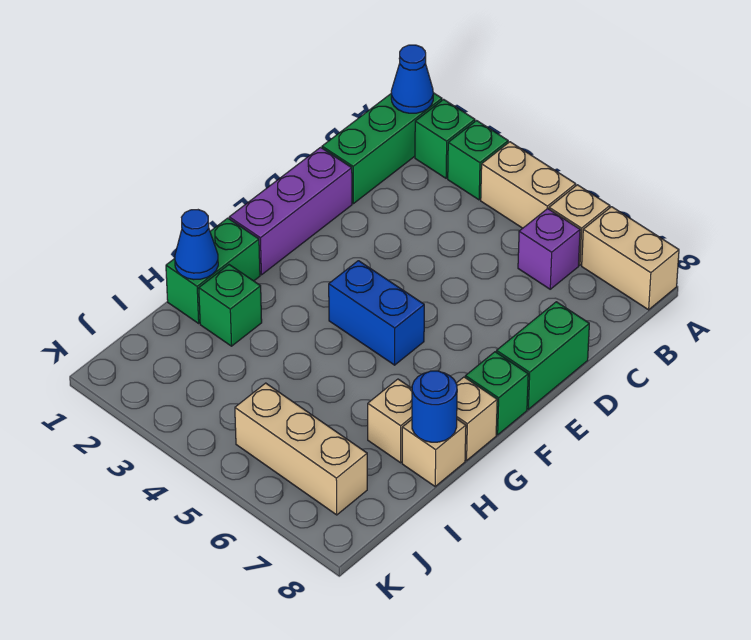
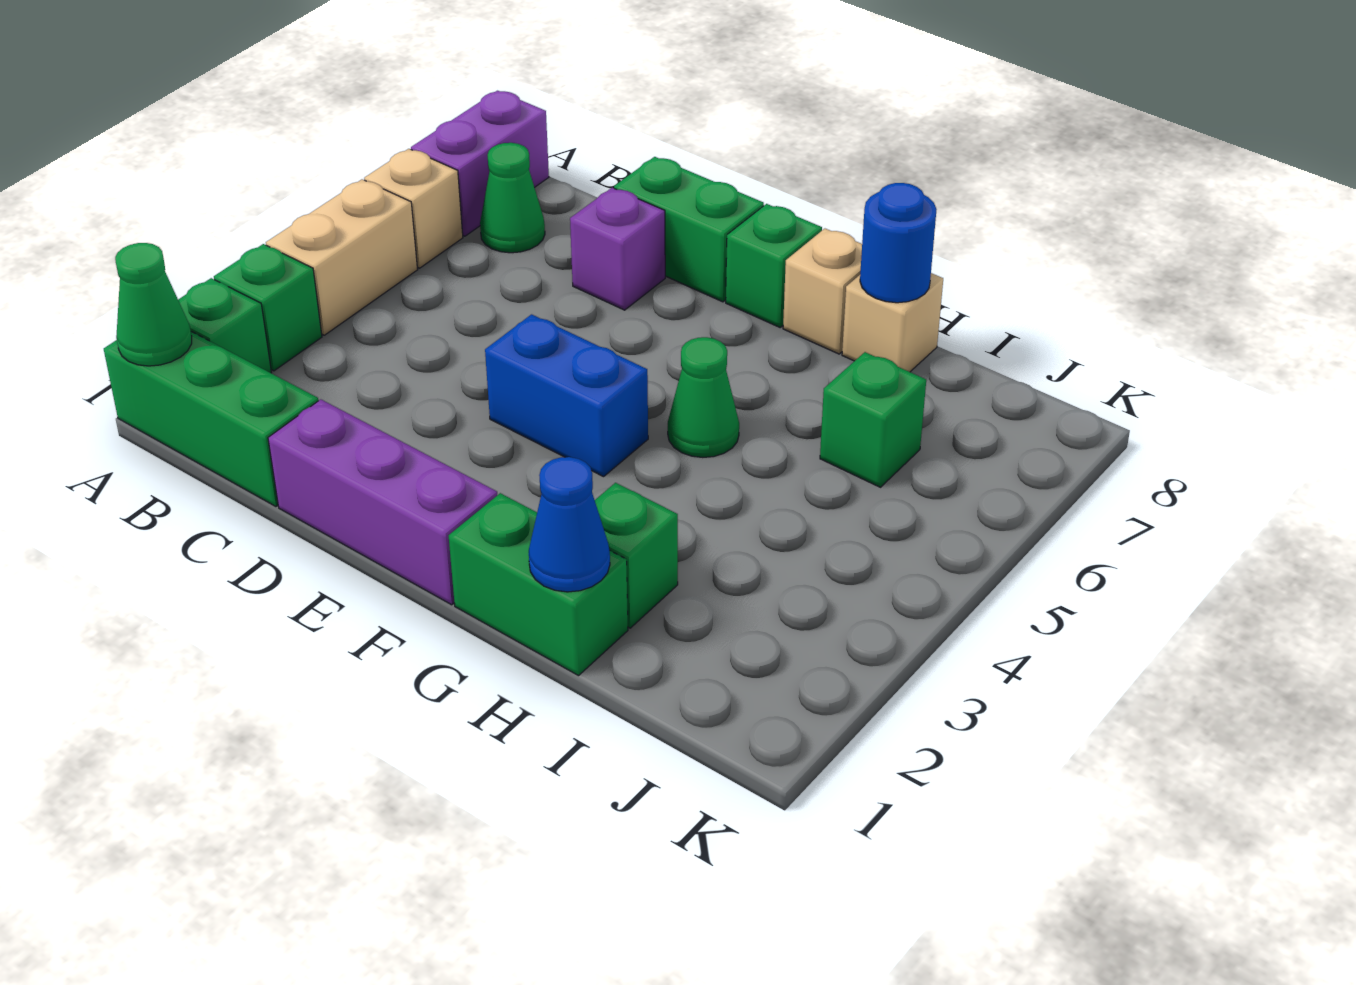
blue cone A1 level 2 -> green cone A1 level 2
tan brick A7:A8 level 1 -> purple brick A7:A8 level 1
purple brick B6 level 1 -> purple brick D7 level 1
none -> green cone B7 level 1
blue brick F4:F5 level 1 -> blue brick E4:F4 level 1
none -> green cone G5 level 1
tan brick H7 level 1 -> none
none -> green brick I6 level 1
tan brick J5:J7 level 1 -> none

